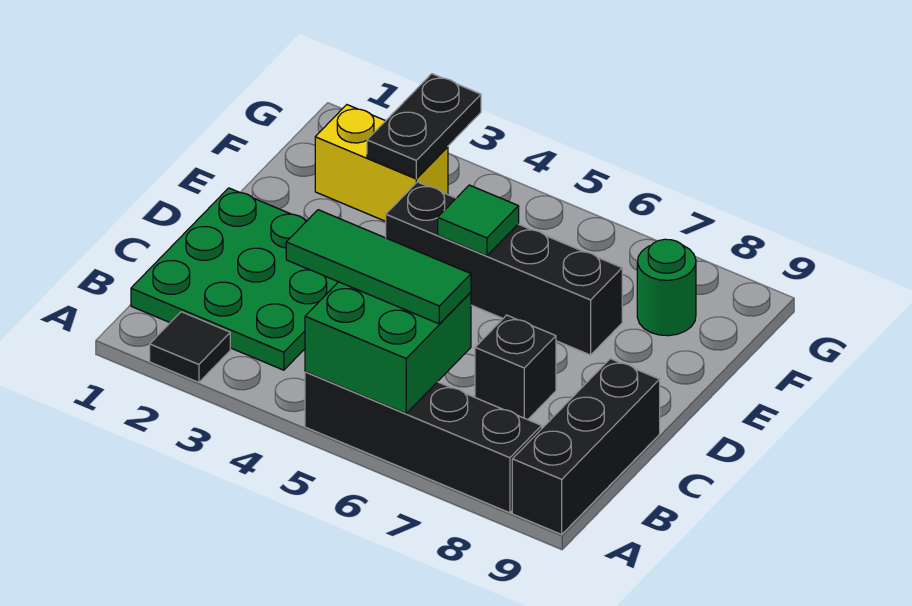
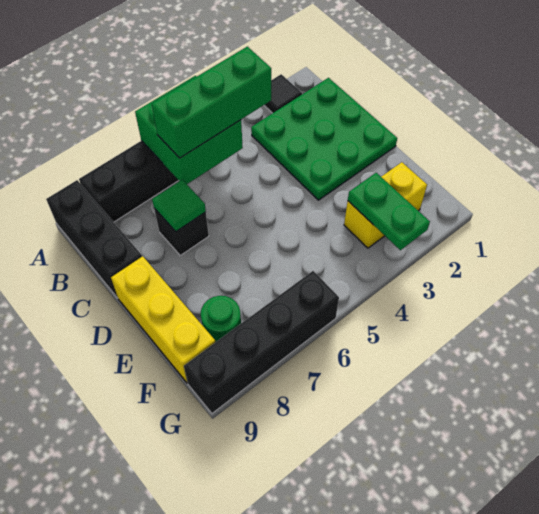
green tile B4:B6 level 3 -> green brick B4:B6 level 3
none -> yellow brick D9:F9 level 1
black brick E4:E7 level 1 -> black brick G6:G9 level 1
green tile E5 level 2 -> green tile C7 level 2
black plate F3:G3 level 2 -> green plate F3:G3 level 2

